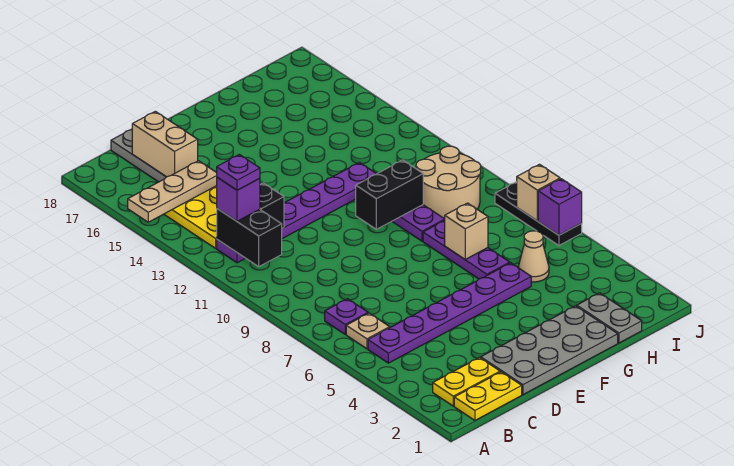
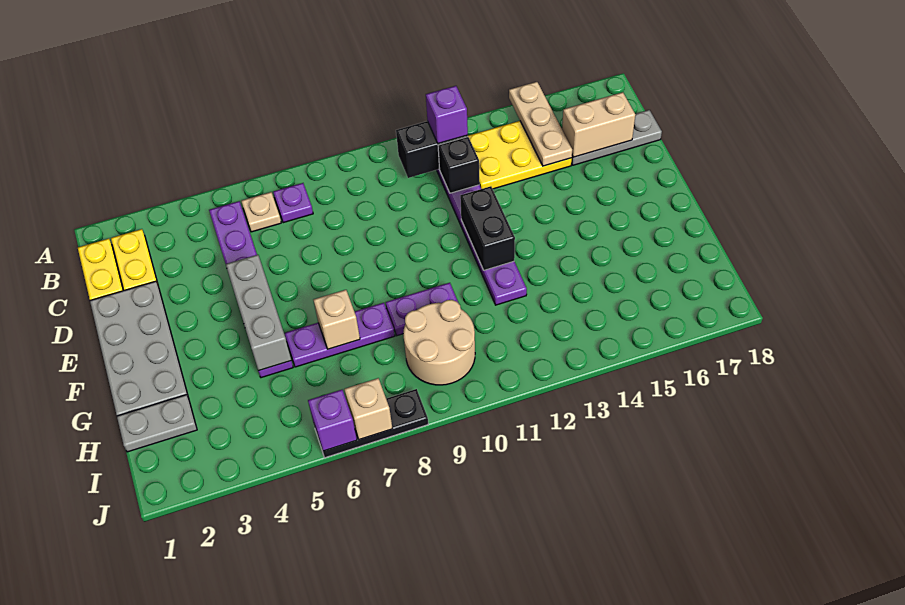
purple plate B12 level 4 -> none
none -> grey brick E5:G5 level 2
black brick F10:G10 level 2 -> black brick E12:F12 level 2
tan cone H5 level 1 -> none

